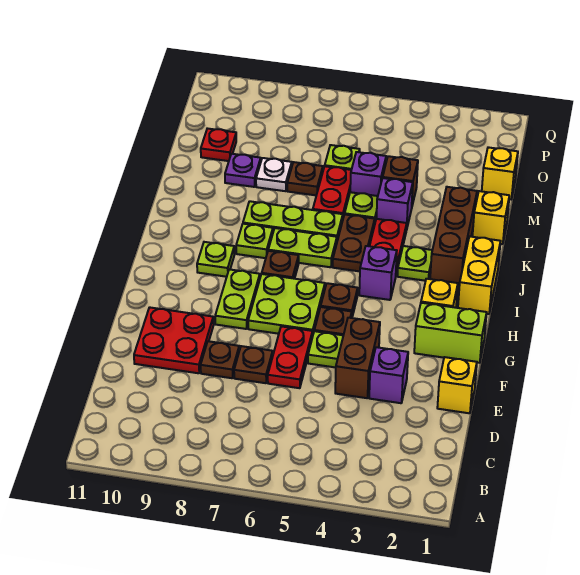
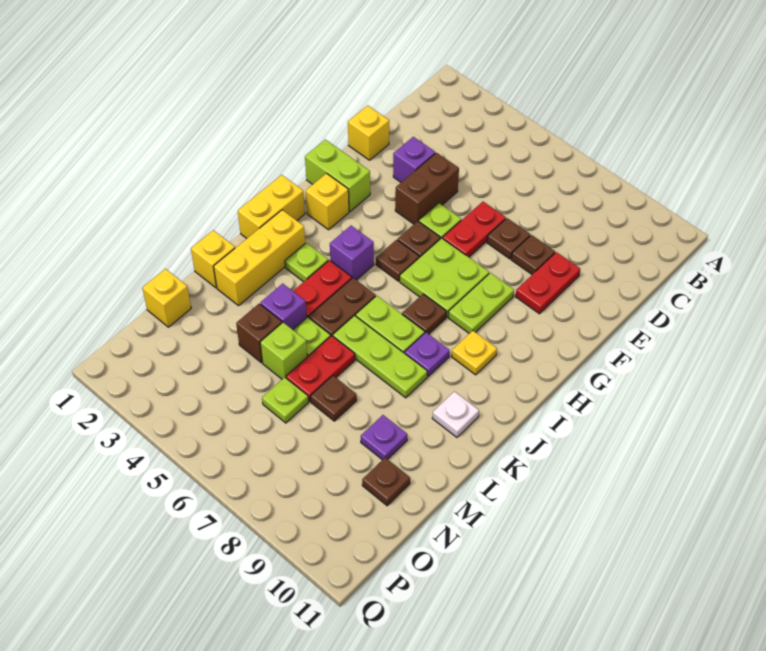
red plate E9:F10 level 1 -> red plate E9:F9 level 1
lime plate I9 level 1 -> yellow plate I9 level 1
brown brick J2:L2 level 1 -> yellow brick J2:L2 level 1
lime plate J8 level 1 -> purple plate J8 level 1
purple brick M5 level 1 -> lime brick M5 level 1
white plate M8 level 1 -> white plate K10 level 1
red plate N10 level 1 -> brown plate N10 level 1

